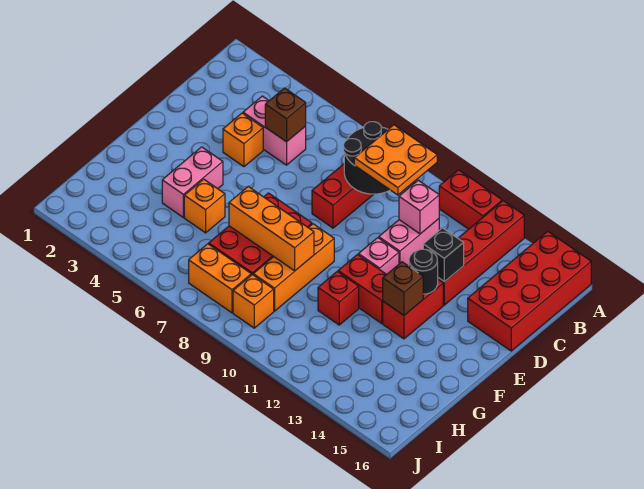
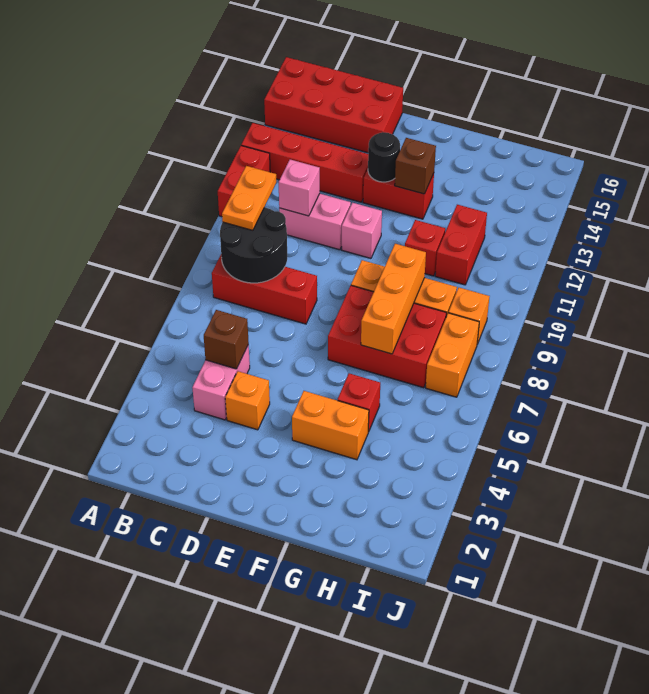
orange plate B9:C10 level 3 -> orange plate B9:B10 level 3
black brick D13 level 2 -> none
pink brick F4:G4 level 1 -> orange brick F4:G4 level 1
red brick F11:F12 level 1 -> red brick H11:H12 level 1
orange brick G5 level 1 -> red brick G5 level 1

